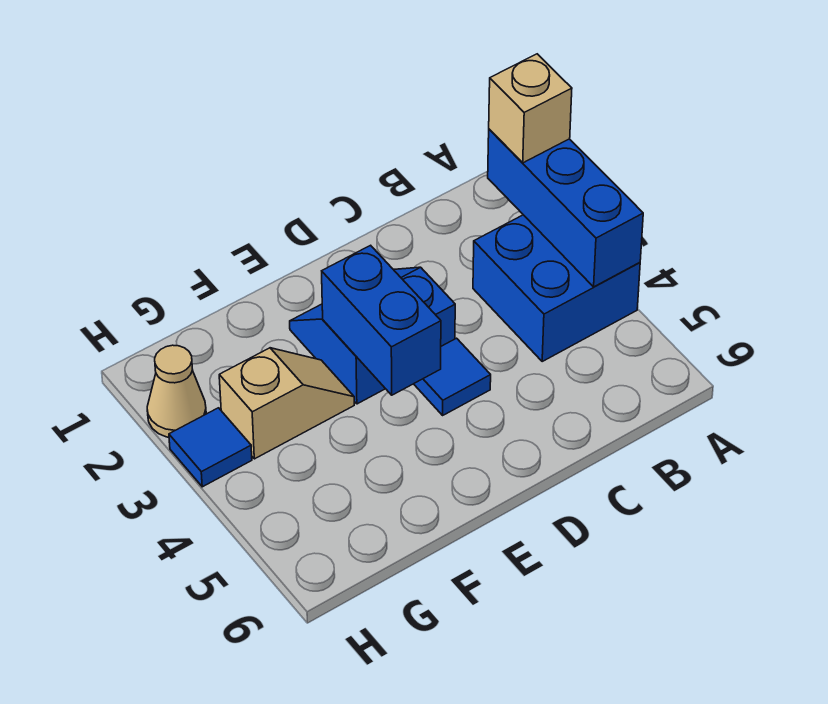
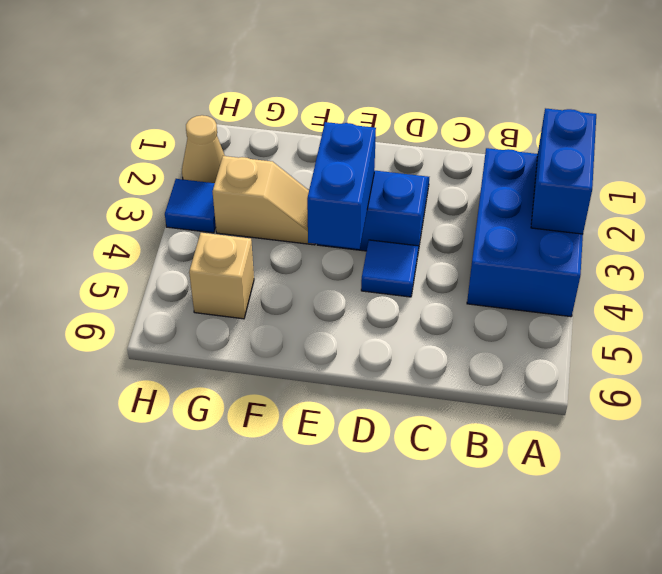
blue brick A2:A4 level 2 -> blue brick A2:A3 level 2
tan brick A2 level 3 -> tan brick G5 level 1
blue brick A3:B4 level 1 -> blue brick A2:B4 level 1

